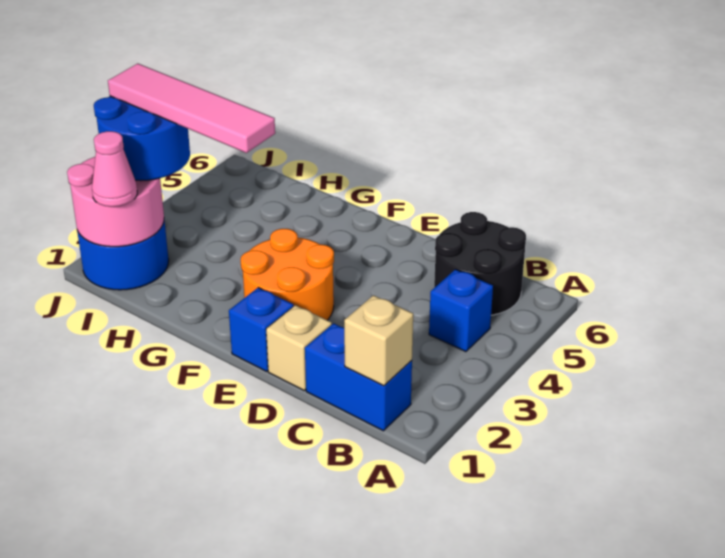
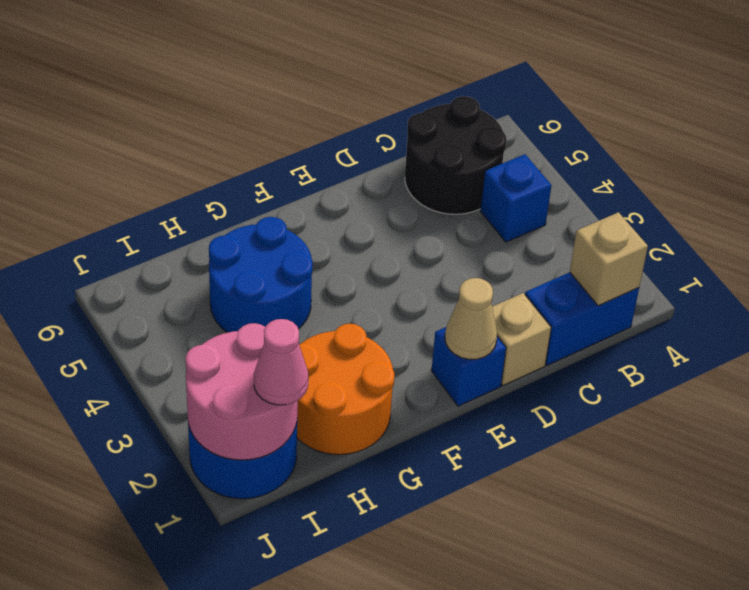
none -> tan cone E1 level 2
orange round brick E2:F3 level 1 -> orange round brick G1:H2 level 1
pink tile G3:J3 level 4 -> none
blue round brick I2:J3 level 3 -> blue round brick G4:H5 level 1

